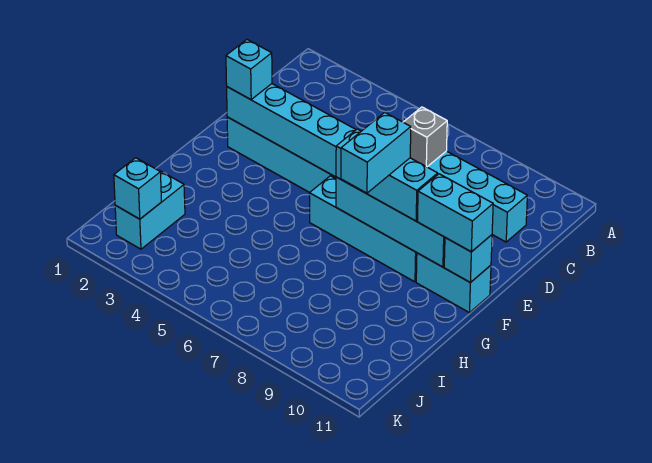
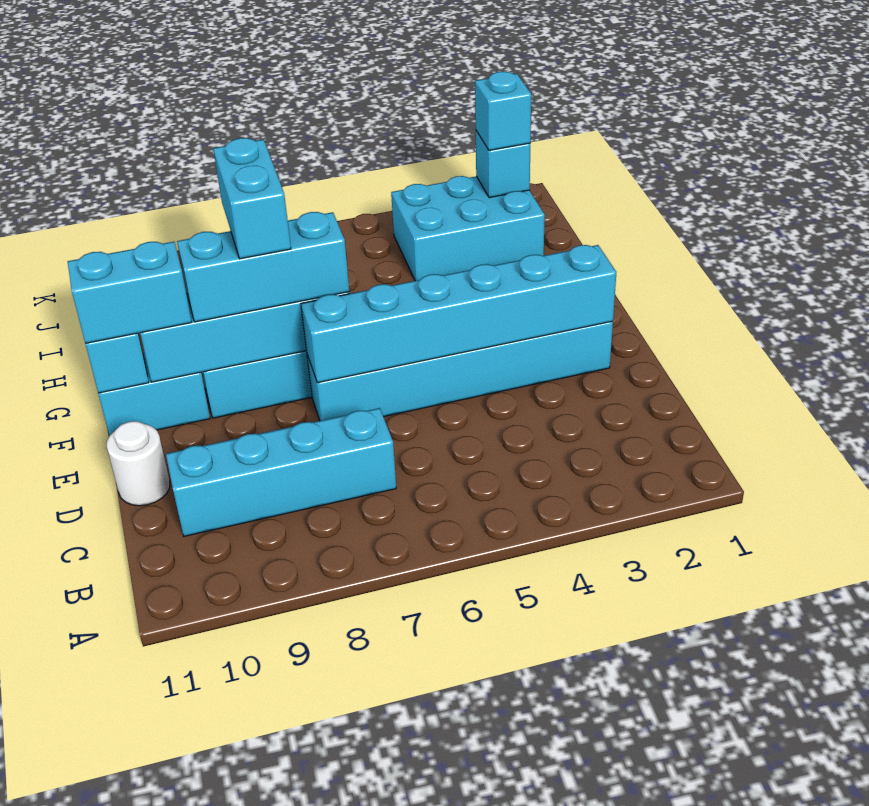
grey brick C7 level 2 -> none
none -> white round brick D11 level 1
cyan brick E2 level 3 -> cyan brick J2 level 3
cyan brick I2:J2 level 1 -> cyan brick I2:J4 level 1

